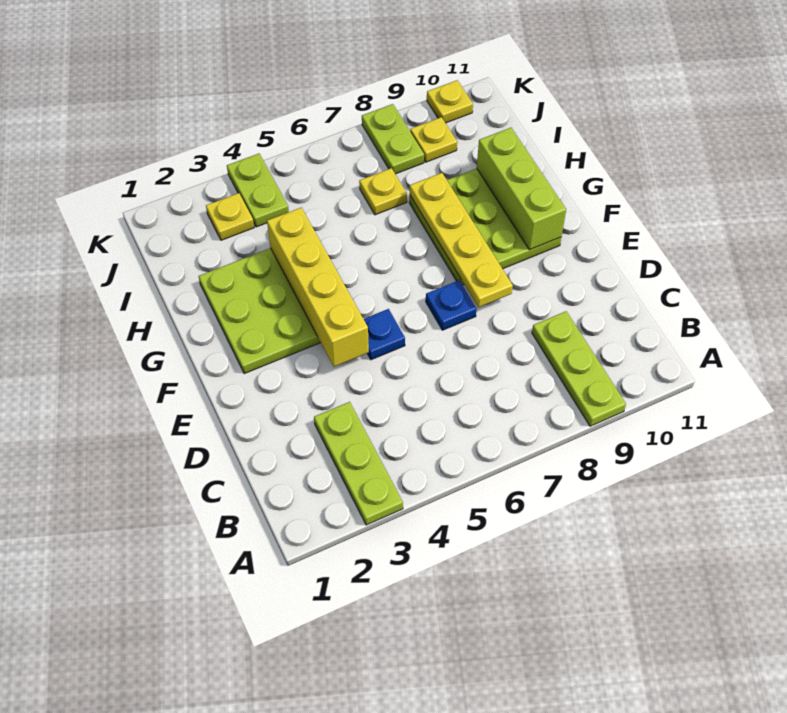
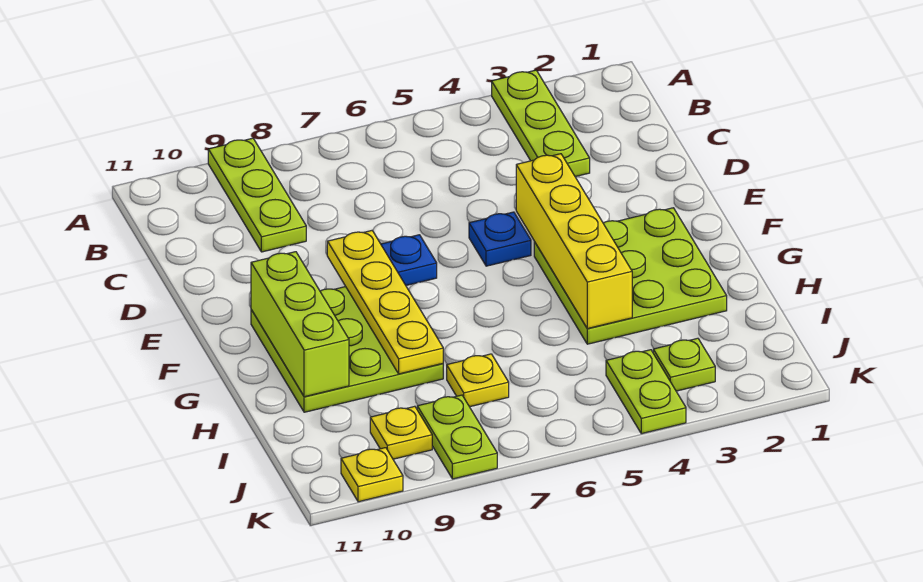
yellow plate J3 level 1 -> lime plate J3 level 1

